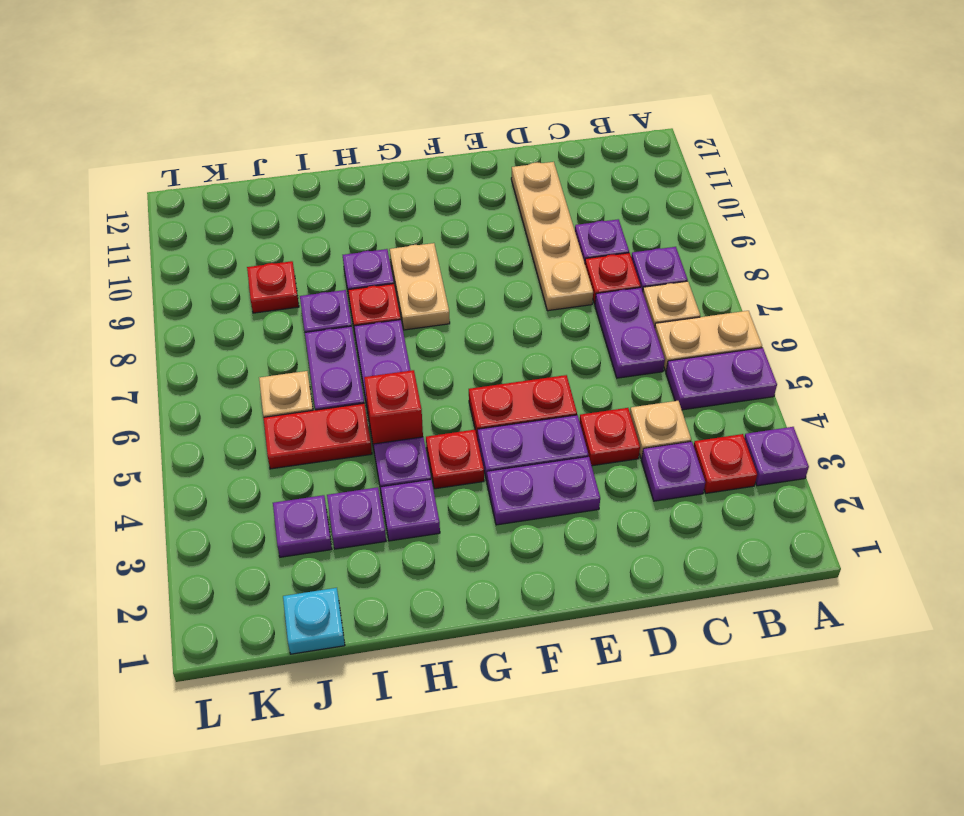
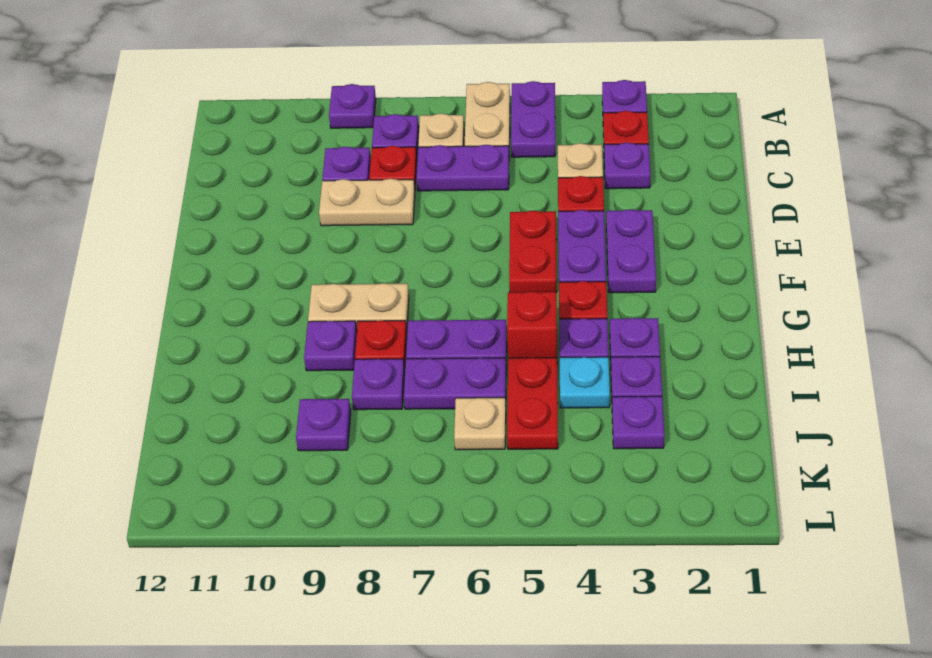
none -> purple plate A9 level 1
tan plate D8:D11 level 1 -> tan plate D8:D9 level 1
cyan plate J1 level 1 -> cyan plate I4 level 1
red plate J9 level 1 -> purple plate J9 level 1

